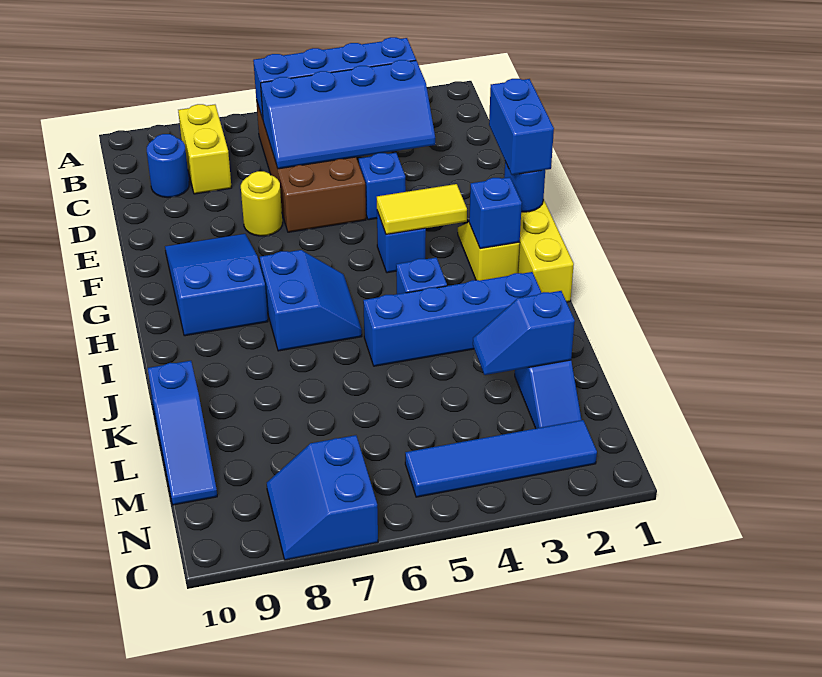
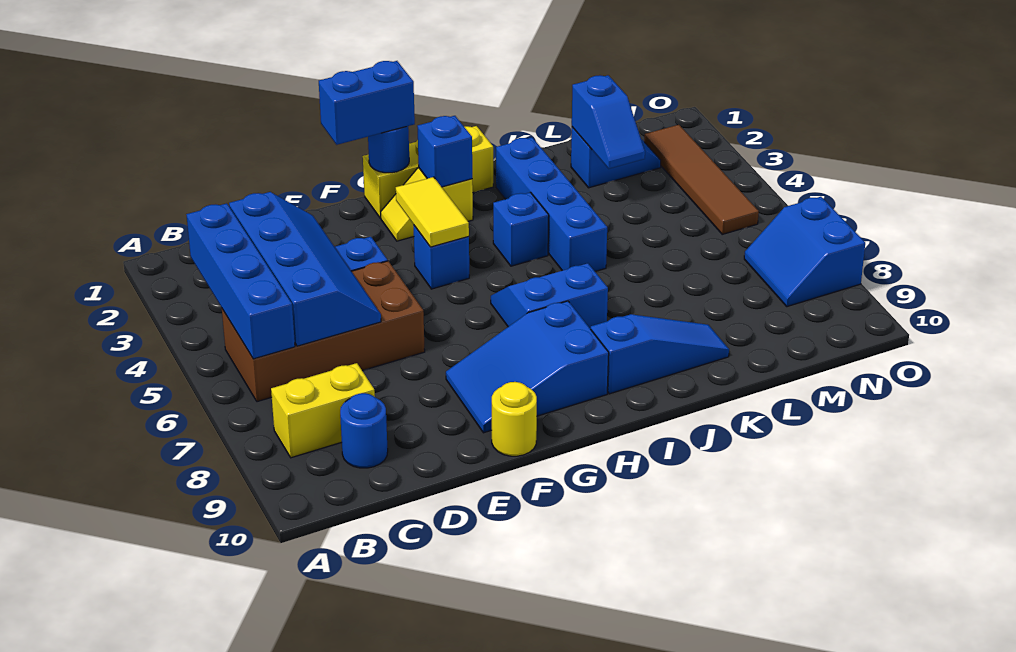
yellow round brick E7 level 1 -> yellow round brick F10 level 1
blue slope K10:M10 level 1 top K -> blue slope I9:K9 level 1 top I
blue tile N2:N5 level 1 -> brown tile N2:N5 level 1
blue slope N7:O8 level 1 top 7 -> blue slope N7:O8 level 1 top O

